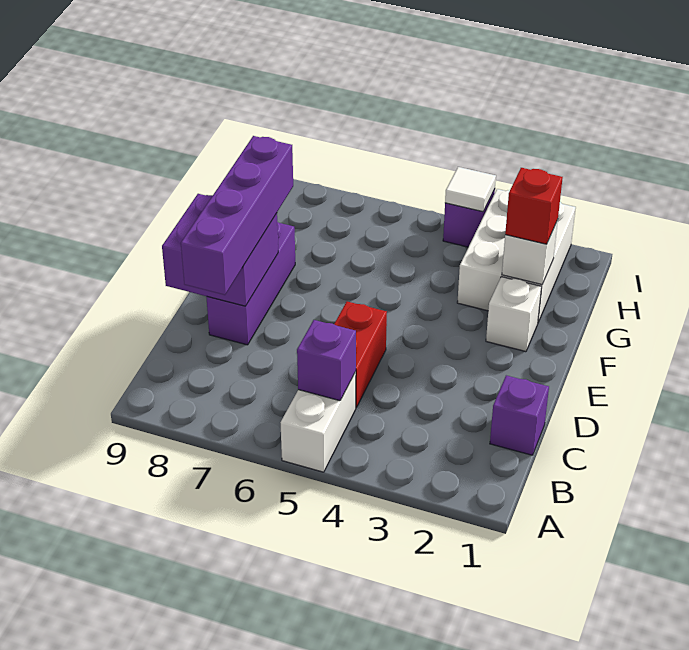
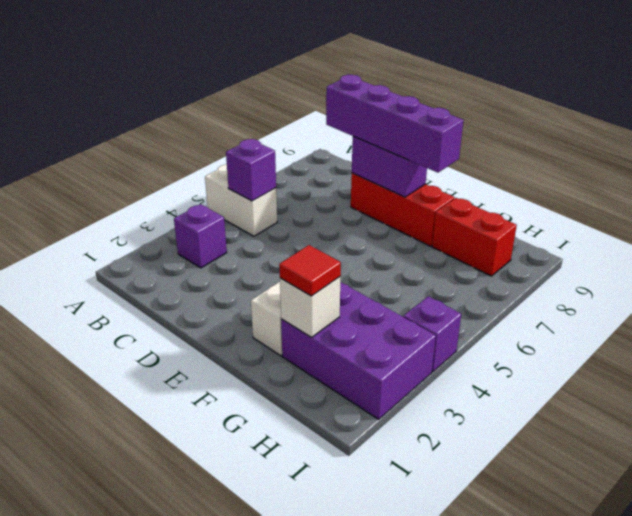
purple brick C1 level 1 -> purple brick B3 level 1
red brick C5:D5 level 1 -> red brick G8:H8 level 1
purple brick D8:F8 level 1 -> red brick D8:F8 level 1
purple brick D8:E9 level 2 -> purple brick D8:E8 level 2
white brick G2:I3 level 1 -> purple brick G2:I3 level 1
red brick G2 level 3 -> red tile G2 level 3
white tile I4 level 2 -> none

